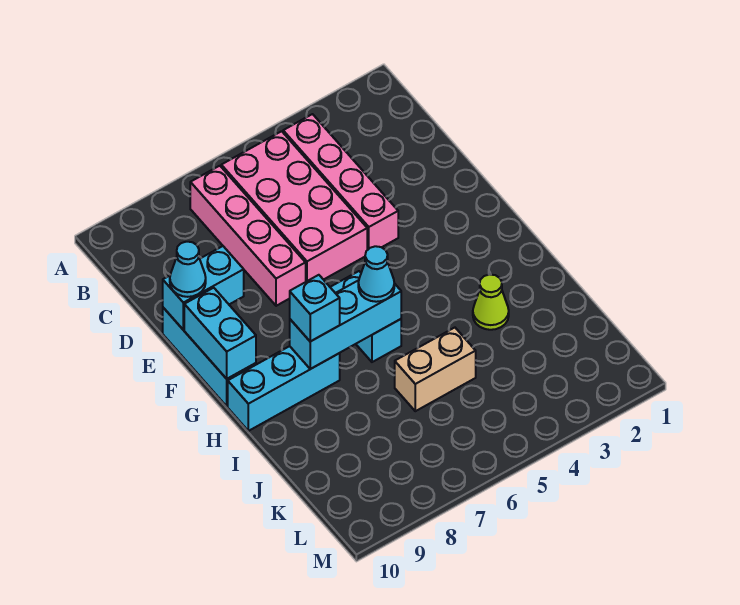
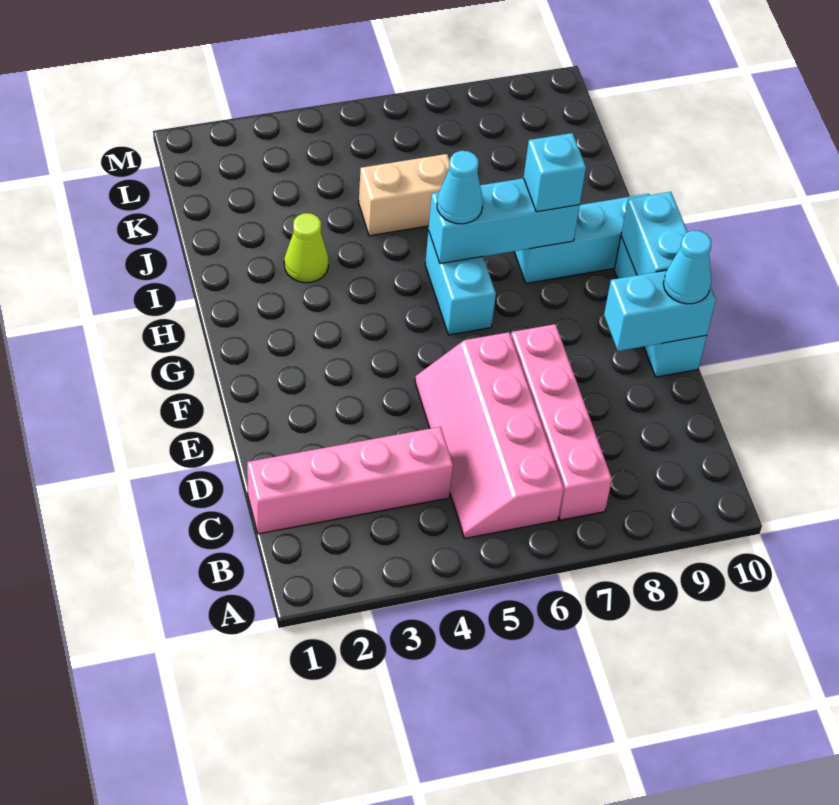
pink brick B4:E4 level 1 -> pink brick C1:C4 level 1
pink brick B5:E6 level 1 -> pink slope B5:E6 level 1 top 6

